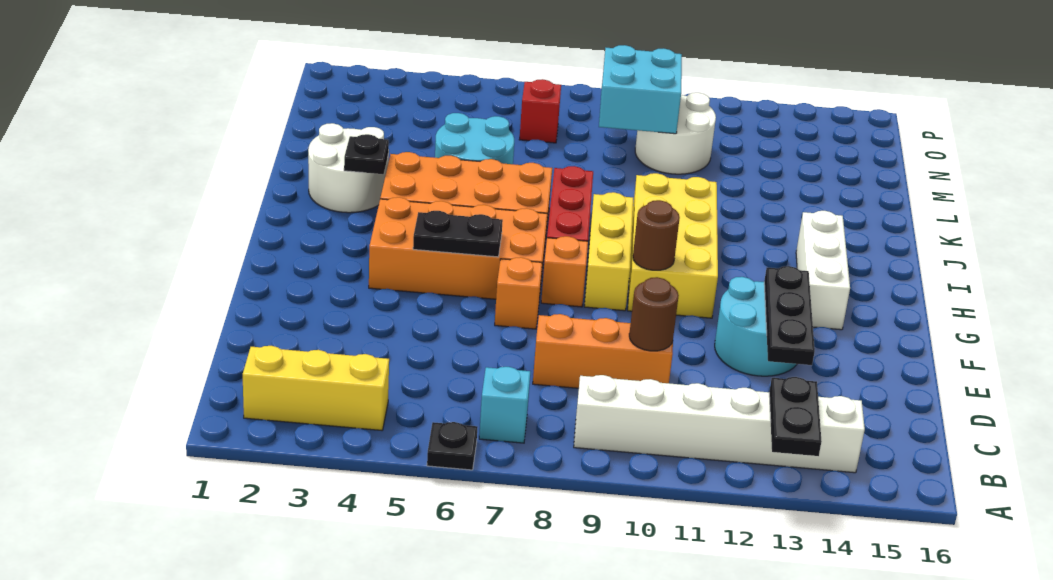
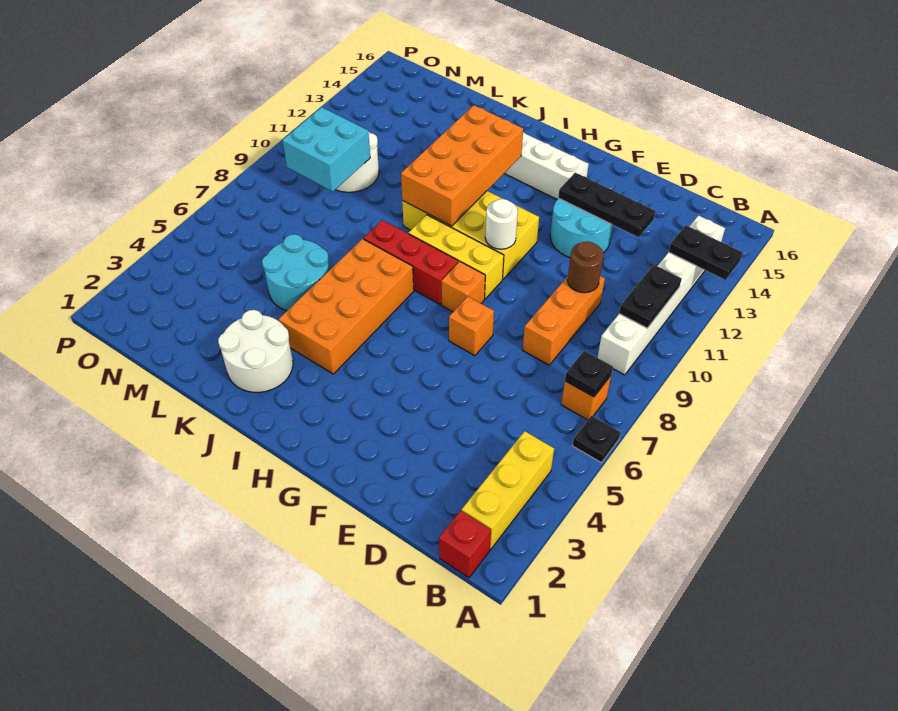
cyan brick B7 level 1 -> orange brick B7 level 1
orange brick G4:H7 level 1 -> orange brick I10:J13 level 2
black plate G5:G6 level 2 -> black plate B10:B11 level 2
brown round brick G10 level 2 -> white round brick G10 level 2
black plate J3 level 2 -> black plate B7 level 2
red brick N7 level 1 -> red brick B1 level 1

